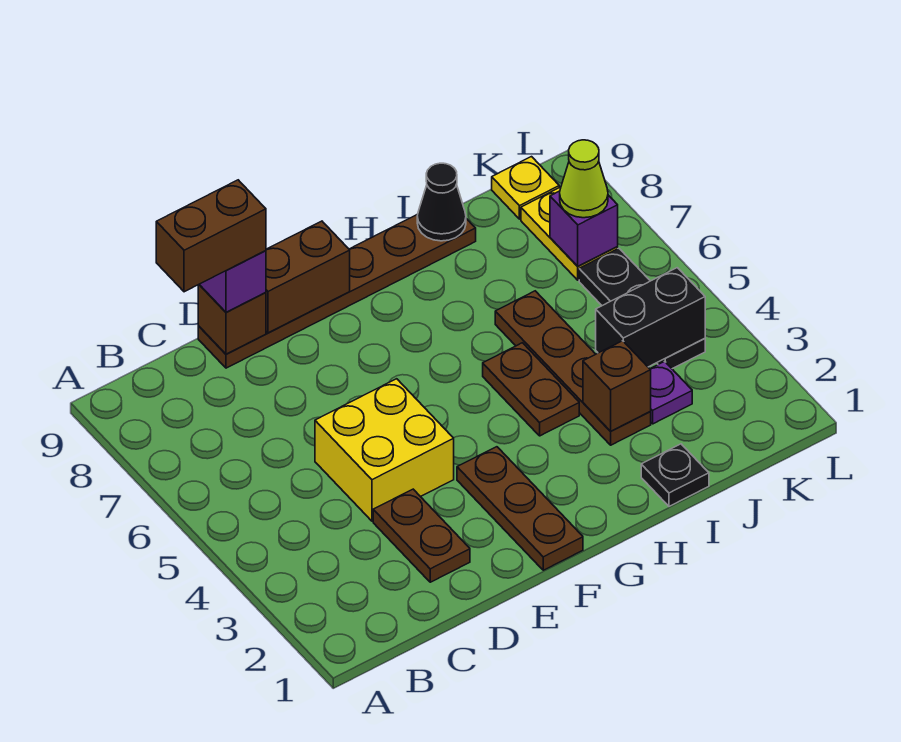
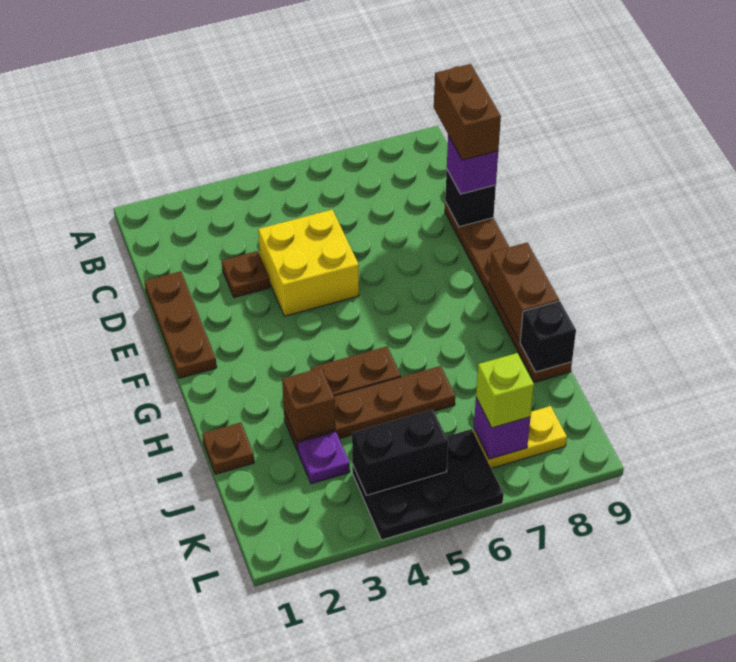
brown plate D2:D3 level 1 -> brown plate D3 level 1
brown brick D9 level 2 -> black brick D9 level 2
brown brick E9:F9 level 2 -> brown brick G9:H9 level 2
brown plate F1:F3 level 1 -> brown plate D1:F1 level 1
black plate I1 level 1 -> brown plate I1 level 1
black cone I9 level 2 -> black brick I9 level 2
black brick J4:K4 level 2 -> black brick K4:K5 level 2
black plate K4:K6 level 1 -> black plate K4:L6 level 1
lime cone K7 level 3 -> lime brick K7 level 3
yellow plate K9 level 1 -> none

